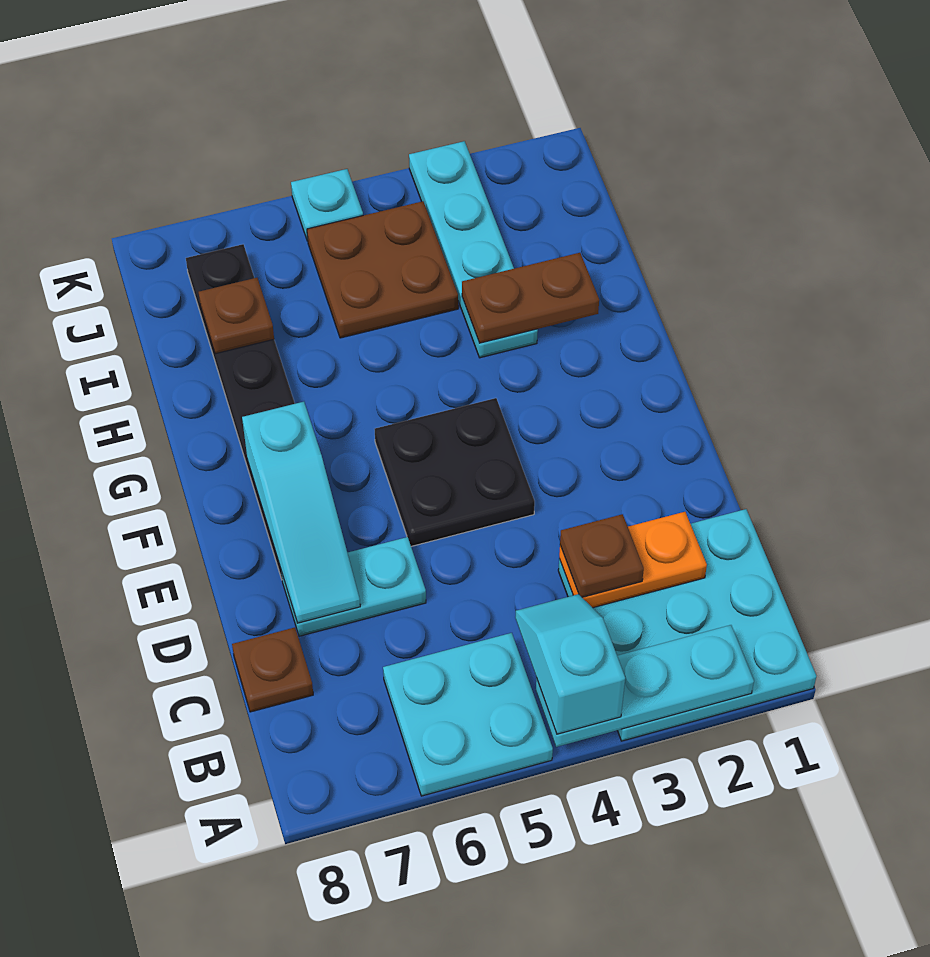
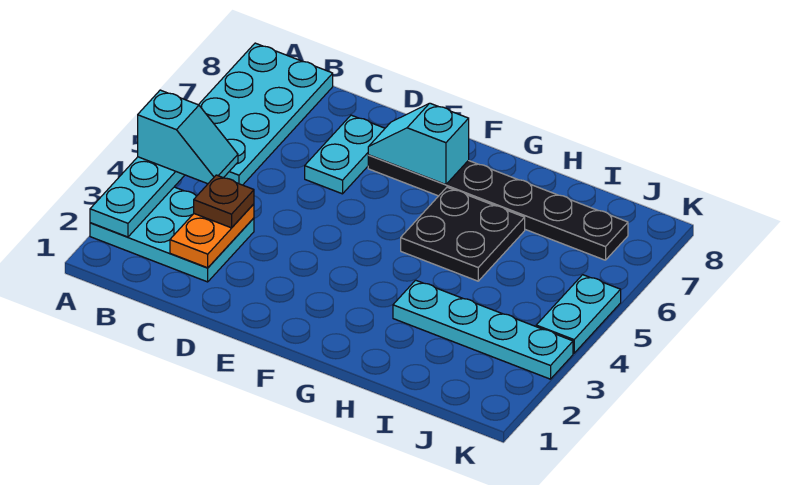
cyan plate A1:C3 level 1 -> cyan plate A2:C3 level 1
cyan plate A5:B6 level 1 -> cyan plate A5:B8 level 1
brown plate C8 level 1 -> none
cyan slope D7:F7 level 2 top F -> cyan slope E7:F7 level 2 top F
black plate E4:F5 level 1 -> black plate G5:H6 level 1
brown plate H2:H3 level 2 -> none
brown plate I4:J5 level 1 -> none
brown plate I7 level 2 -> none
cyan plate K5 level 1 -> cyan plate K4:K5 level 1

